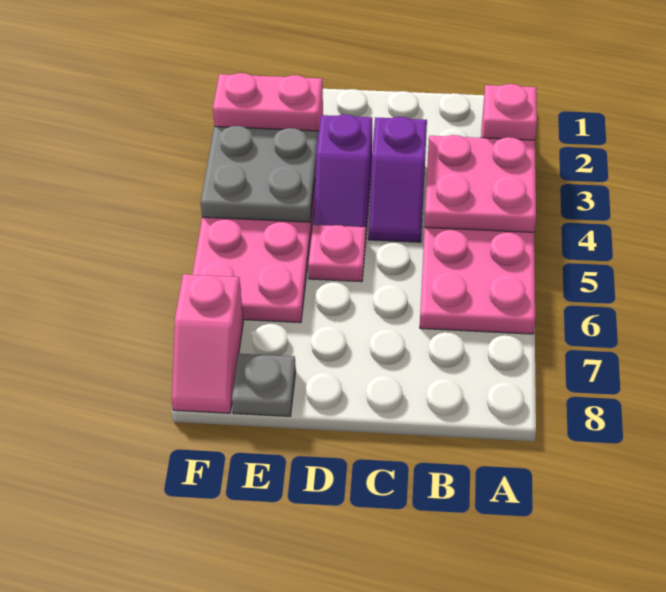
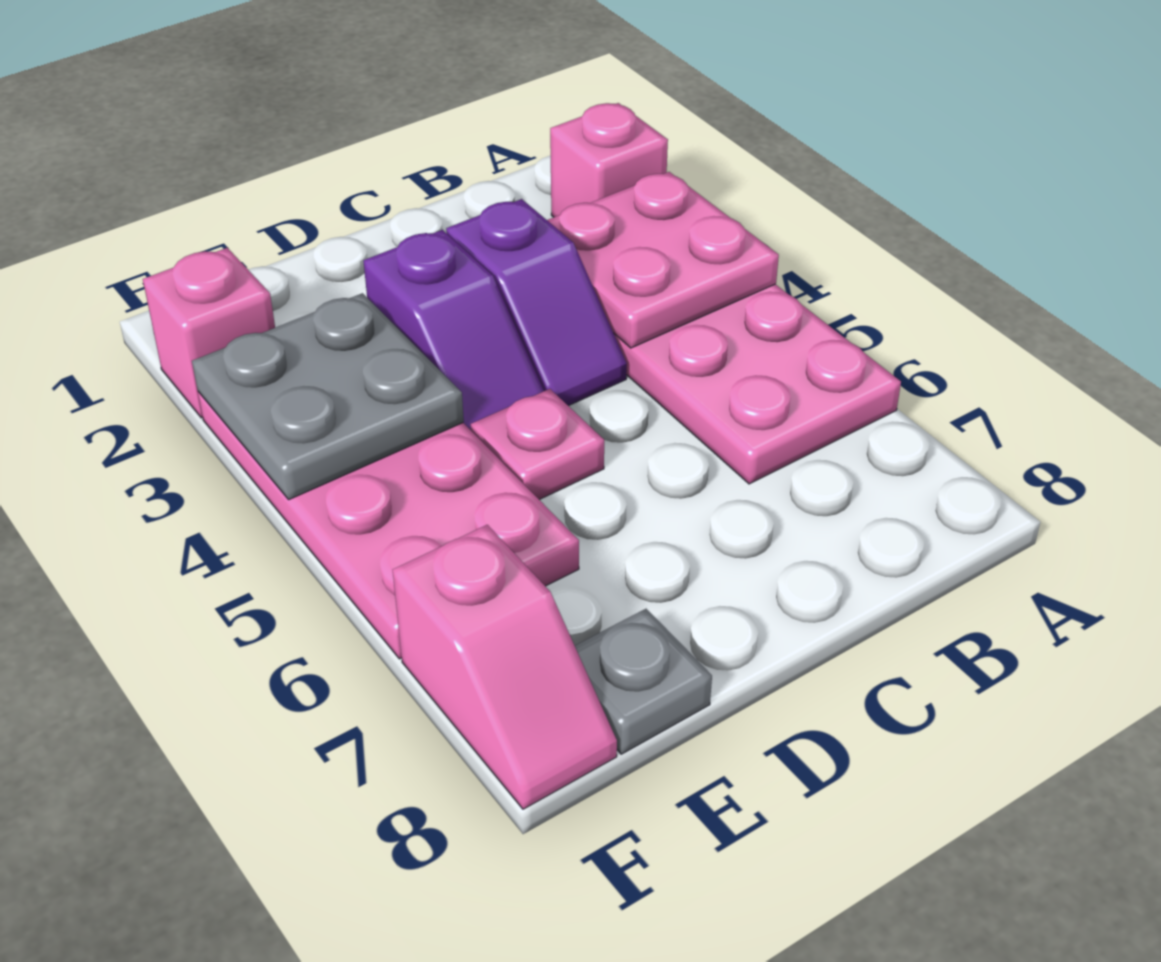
pink brick E2:F2 level 1 -> pink brick F2 level 1

